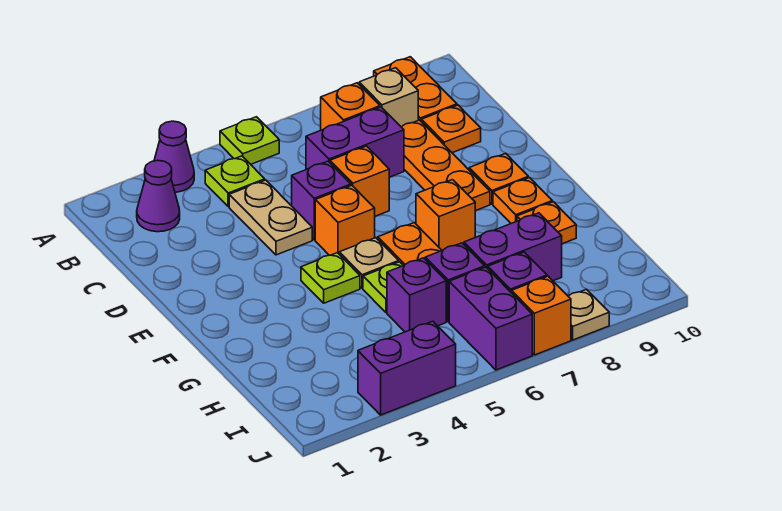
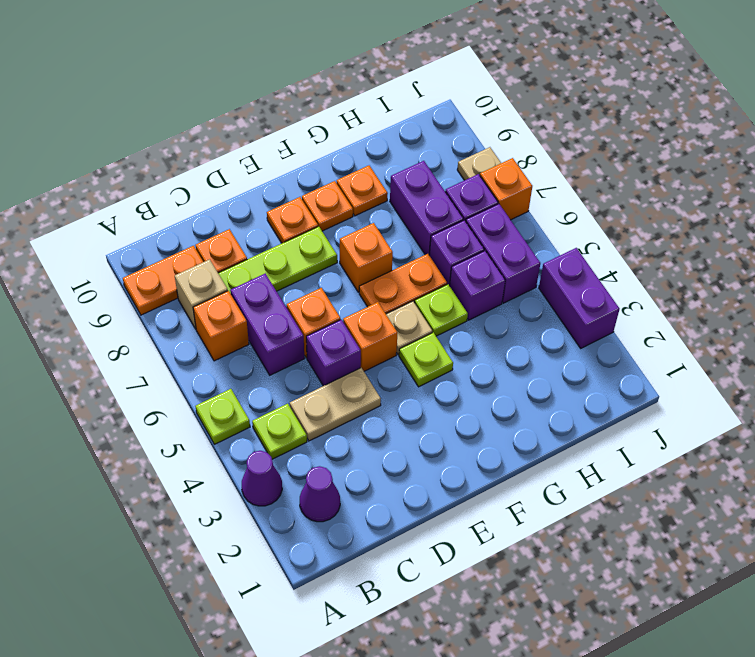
orange plate C8:E8 level 1 -> lime plate C8:E8 level 1
purple brick I6:J6 level 1 -> purple brick I5:I6 level 1

